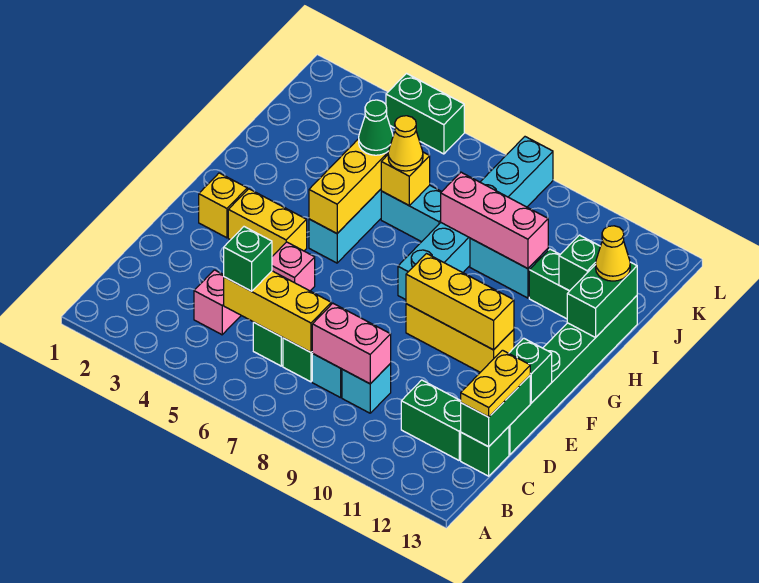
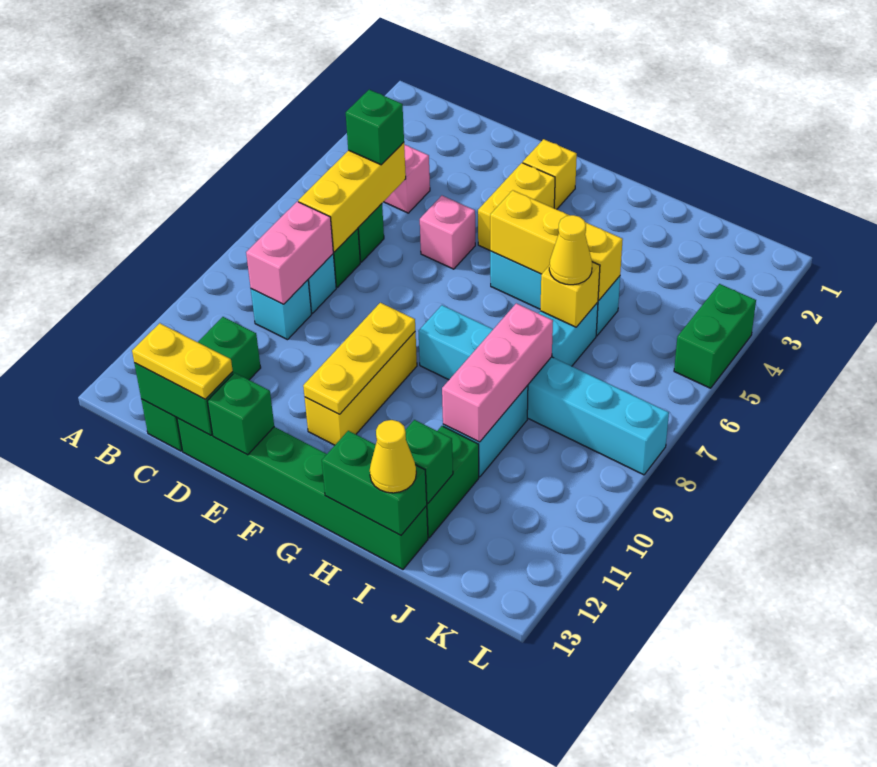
yellow brick F9:F11 level 2 -> yellow plate F9:F11 level 2
green cone I5 level 3 -> none

